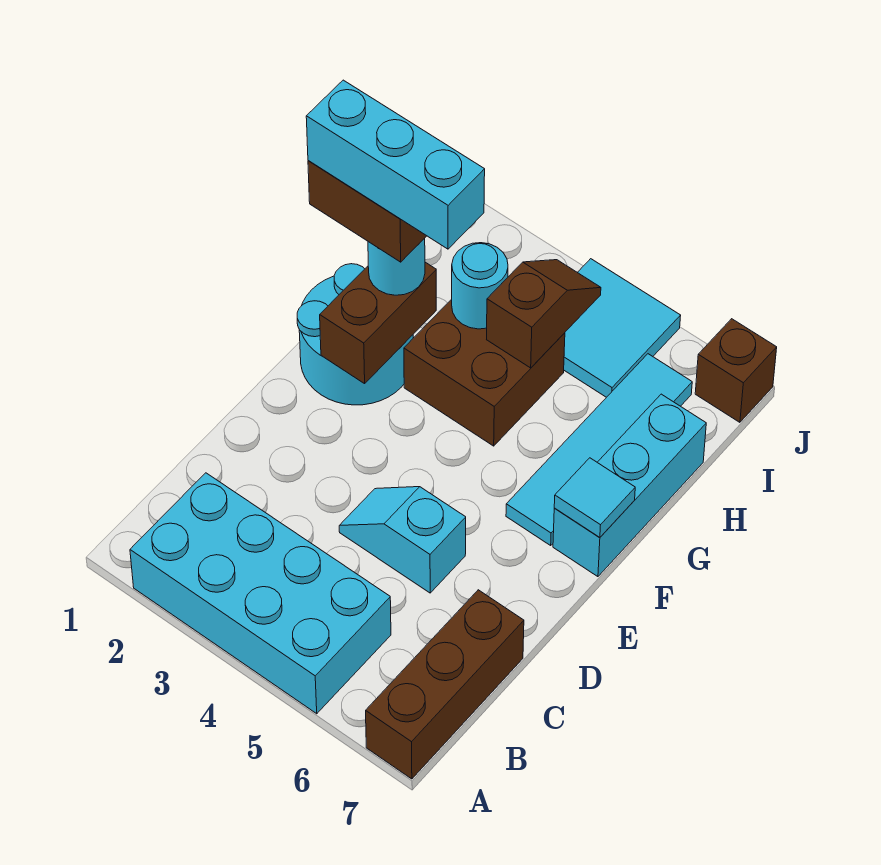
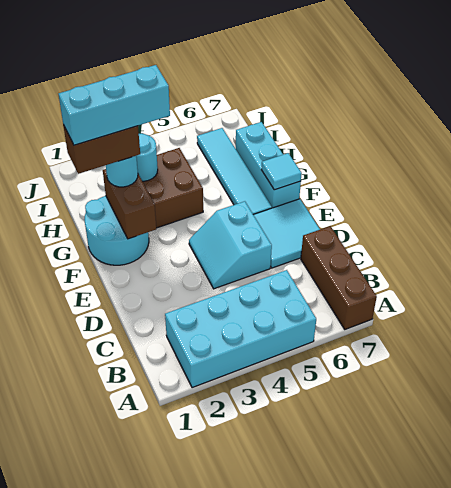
cyan slope D4:D5 level 1 top 5 -> cyan slope D4:E5 level 1 top 5
brown slope H4:I4 level 2 top H -> none
cyan tile I4:J5 level 1 -> cyan tile D6:E7 level 1
brown brick J7 level 1 -> none

